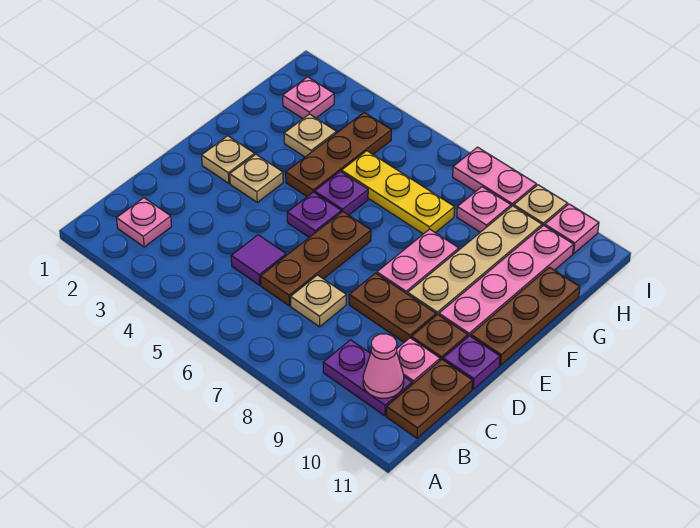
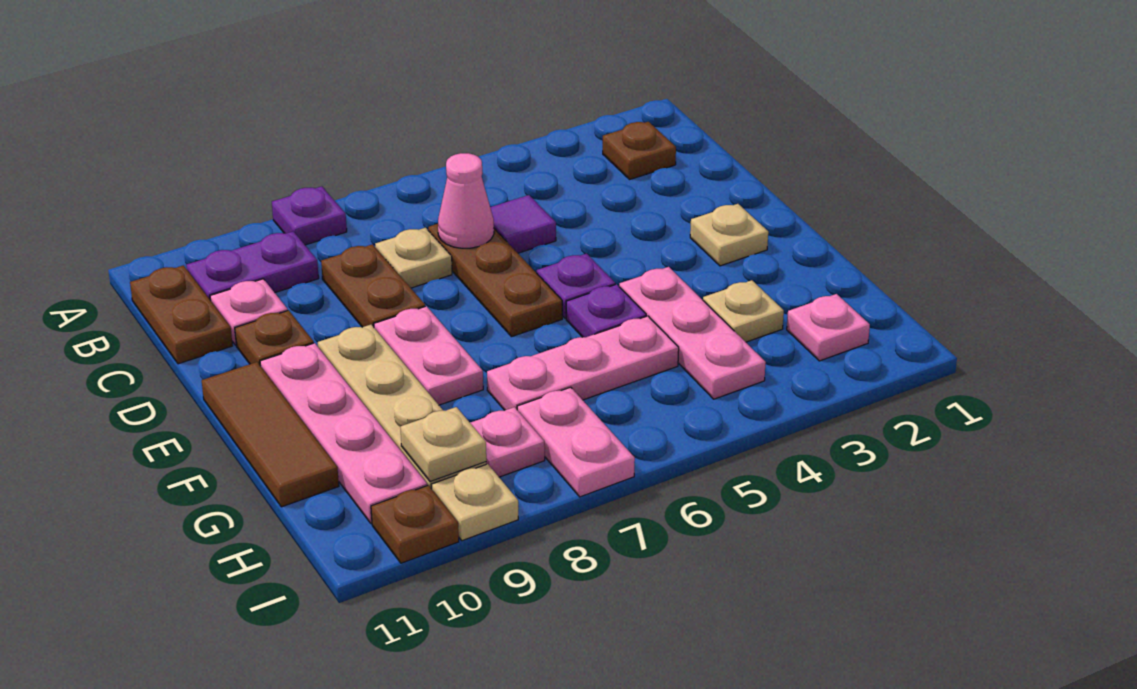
pink plate B2 level 1 -> brown plate B2 level 1
pink cone B10 level 2 -> pink cone C6 level 2
brown plate D8:D9 level 1 -> brown plate C8:D8 level 1
purple plate D11 level 1 -> purple plate A8 level 1
tan plate E3 level 1 -> tan plate H9 level 2
brown plate E11:G11 level 1 -> brown tile E11:G11 level 1
brown plate F4:H4 level 1 -> pink plate F4:H4 level 1
yellow plate G5:G7 level 1 -> pink plate G5:G7 level 1
pink plate I7:I8 level 1 -> pink plate H7:I7 level 1
pink plate I10 level 1 -> brown plate I10 level 1

